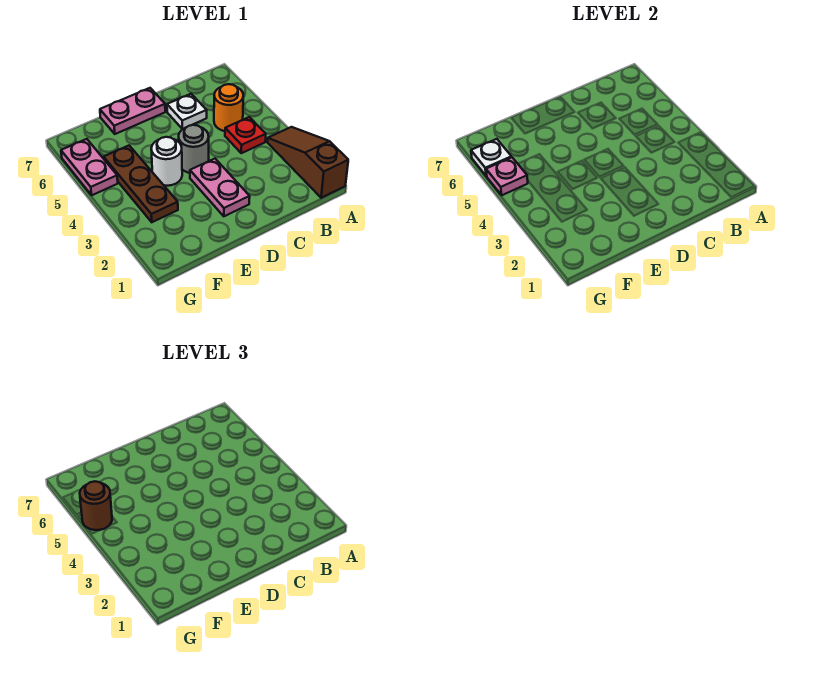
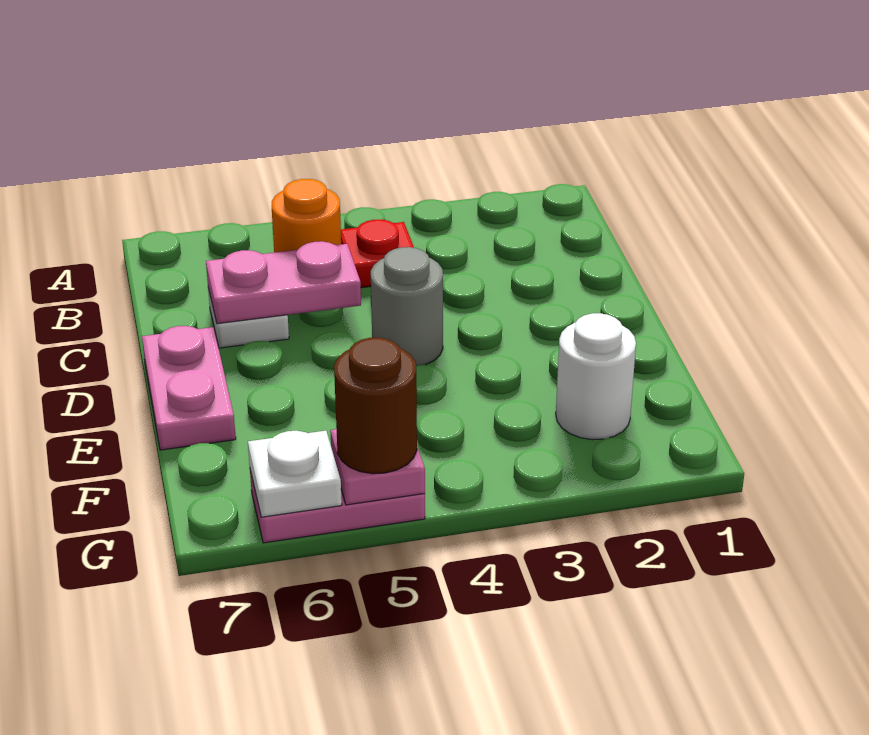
brown slope A1:A3 level 1 top 1 -> none
pink plate D2:D3 level 1 -> pink plate C5:C6 level 2
white round brick E4 level 1 -> white round brick F2 level 1
brown plate F3:F5 level 1 -> none

